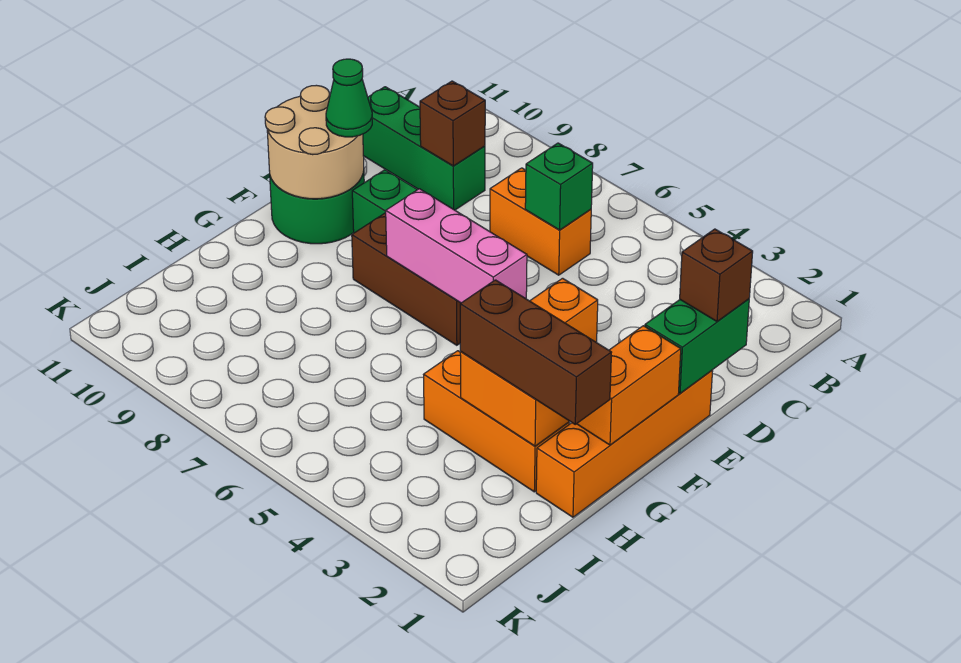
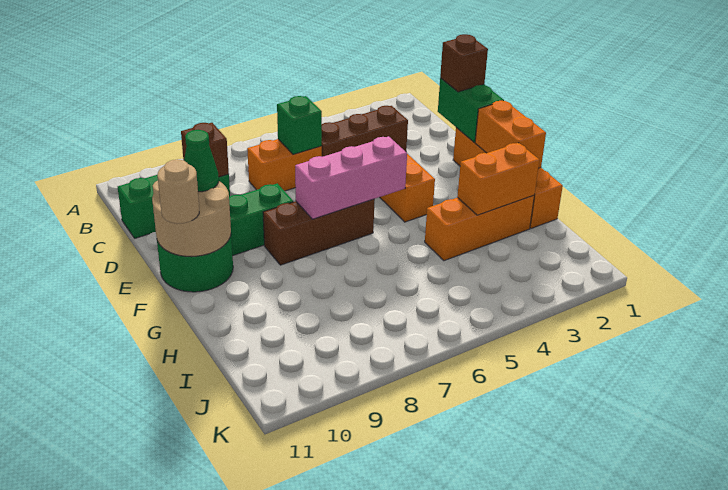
none -> tan round brick F11 level 3
brown brick H1:H3 level 3 -> brown brick C3:C5 level 1

